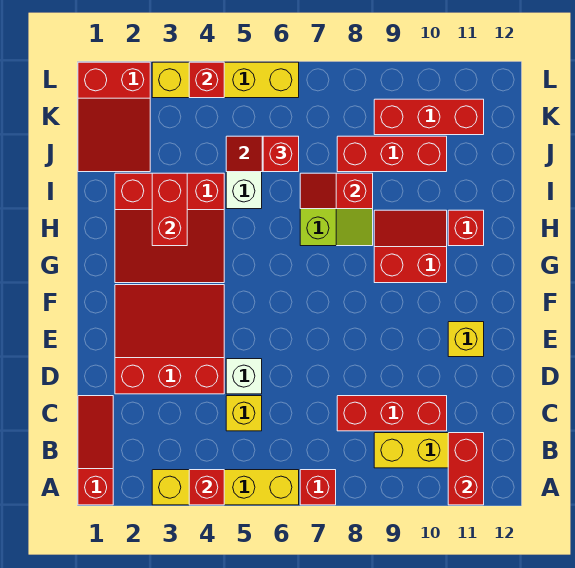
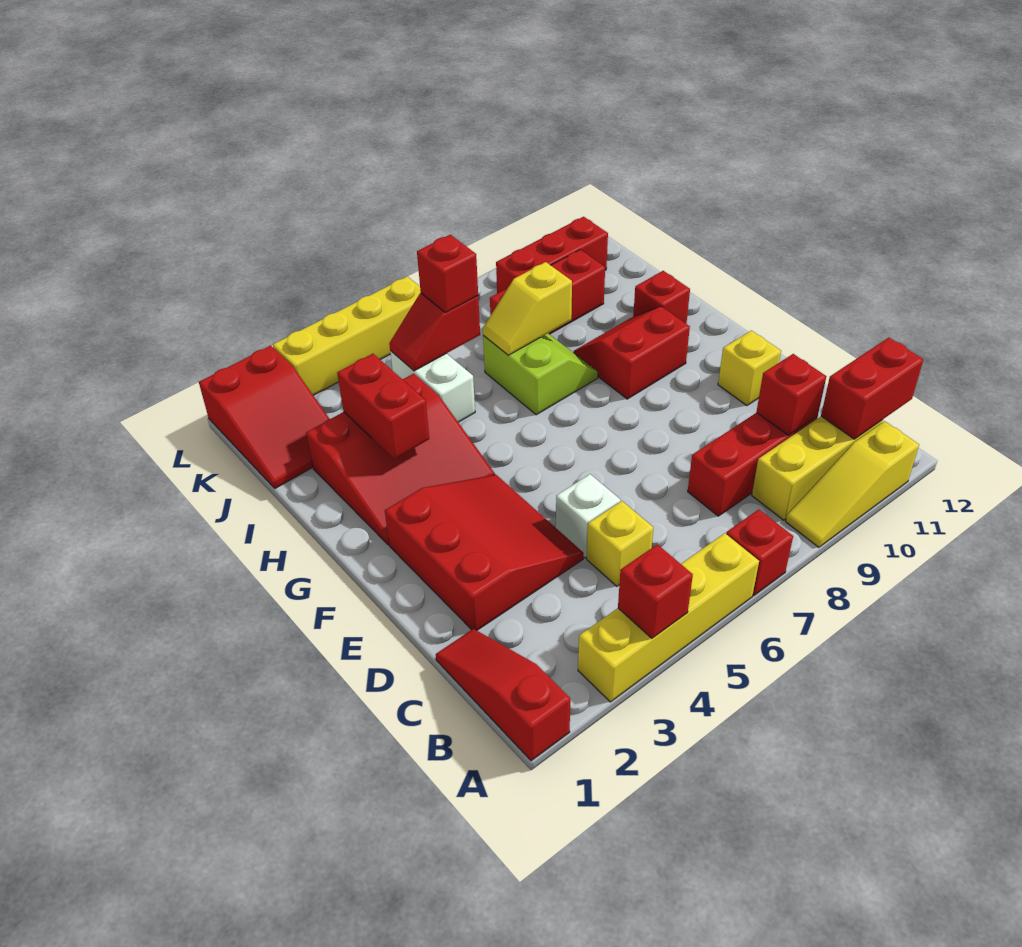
none -> yellow slope A9:A11 level 1 top 11
red brick A11:B11 level 2 -> red brick B11:B12 level 2
red slope D2:F4 level 1 top D -> red slope D2:F4 level 1 top 2
red slope I7:I8 level 2 top 8 -> yellow slope I7:I8 level 2 top 8
red brick L4 level 2 -> red brick C10 level 2

